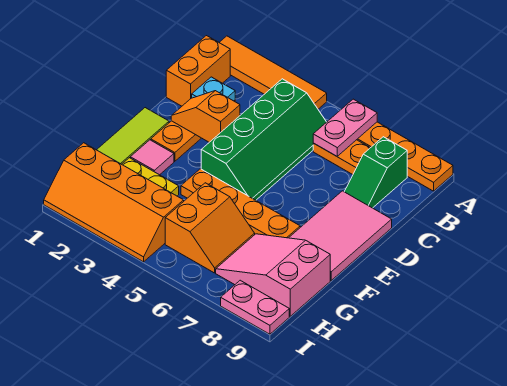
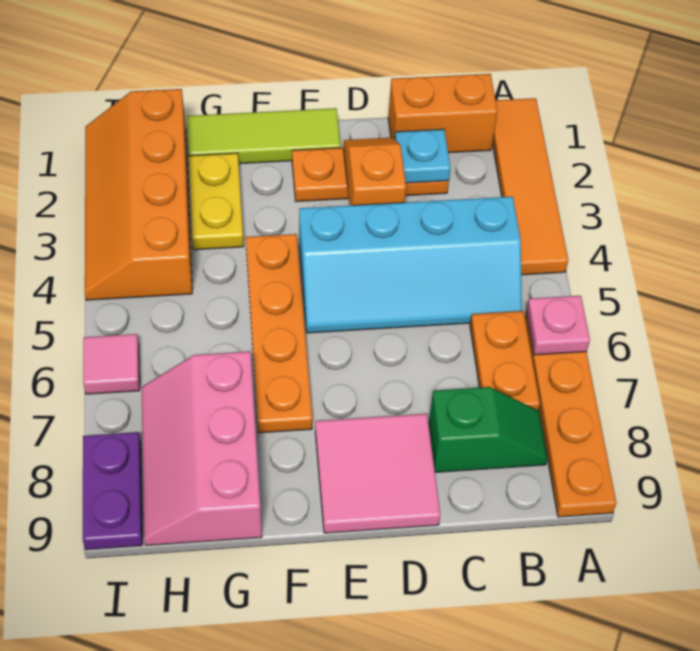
pink plate A6:B6 level 2 -> pink plate A6 level 2
green slope B4:E5 level 1 top 4 -> cyan slope B4:E5 level 1 top 4
green slope B8:C8 level 1 top B -> green slope B8:C8 level 1 top C
pink tile D8:F9 level 1 -> pink tile D8:E9 level 1
pink tile F2 level 1 -> pink tile I6 level 1
orange slope G5:H6 level 1 top 5 -> none
pink slope G7:H9 level 1 top 9 -> pink slope G7:H9 level 1 top G
pink plate I8:I9 level 1 -> purple plate I8:I9 level 1

